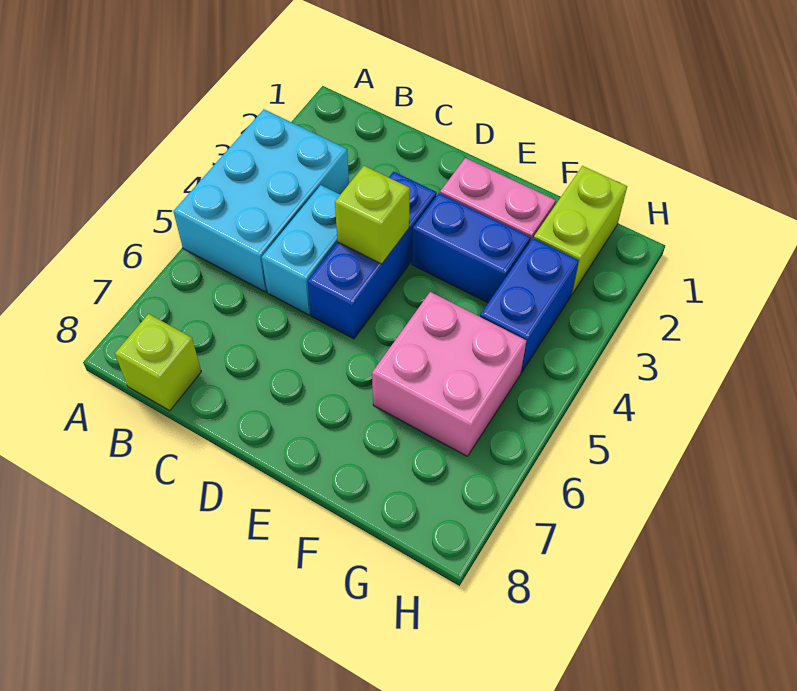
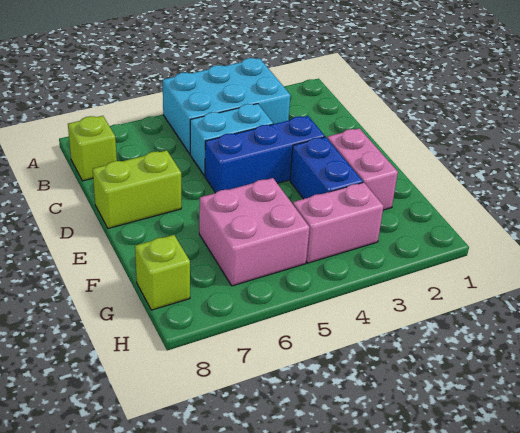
lime brick D4 level 2 -> lime brick G8 level 1
lime brick G1:G2 level 1 -> lime brick D7:D8 level 1
blue brick G3:G4 level 1 -> pink brick G3:G4 level 1

